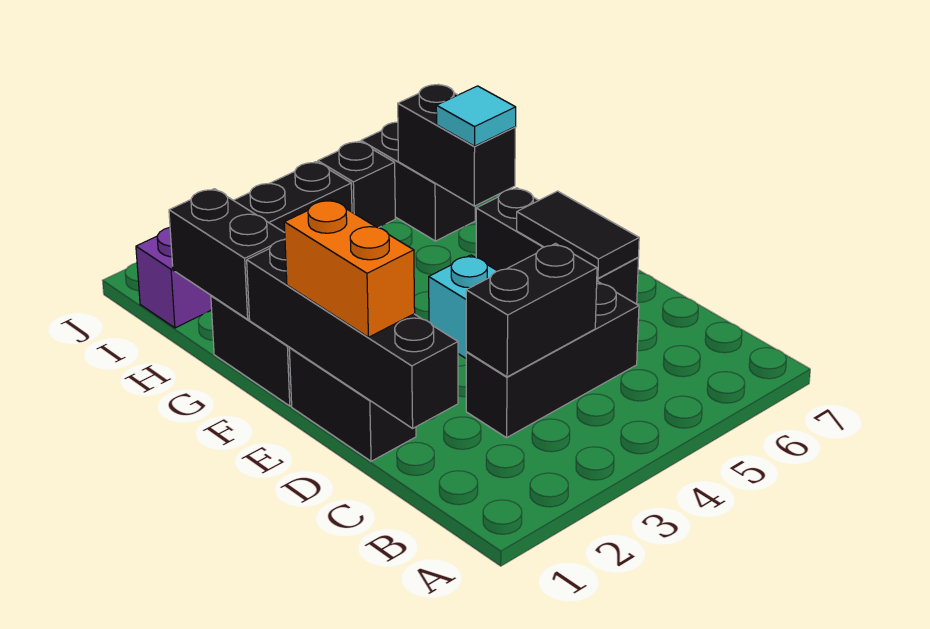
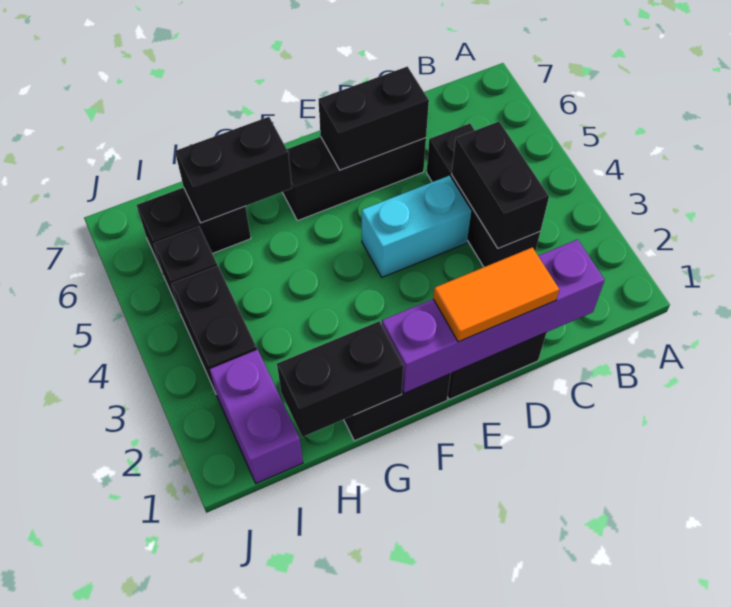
black brick C1:F1 level 2 -> purple brick C1:F1 level 2
orange brick D1:E1 level 3 -> orange tile D1:E1 level 3
black tile D6:E6 level 2 -> black brick D6:E6 level 2
cyan tile G6 level 3 -> none

